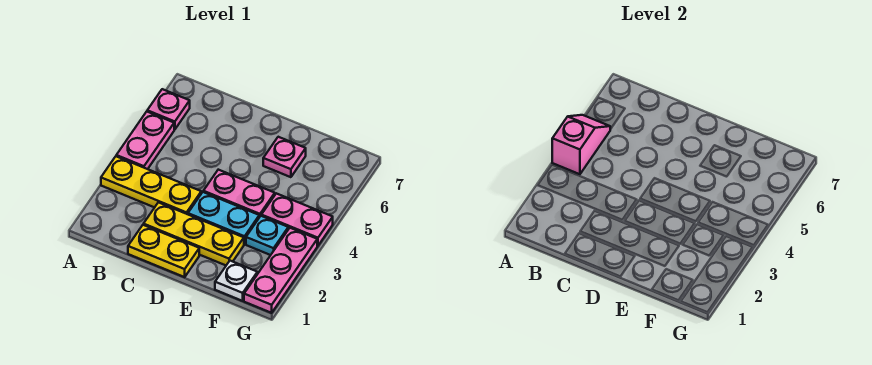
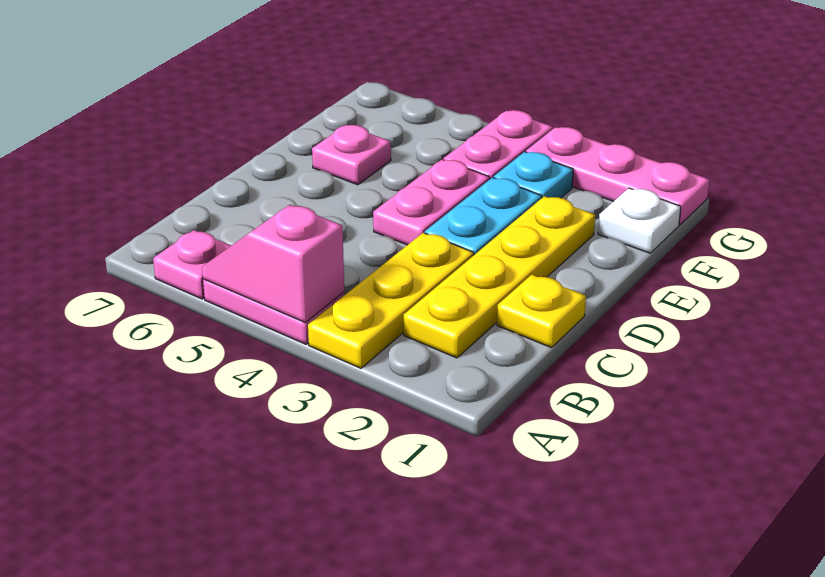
yellow plate C1:D1 level 1 -> yellow plate C1 level 1
yellow plate C2:E2 level 1 -> yellow plate B2:E2 level 1

